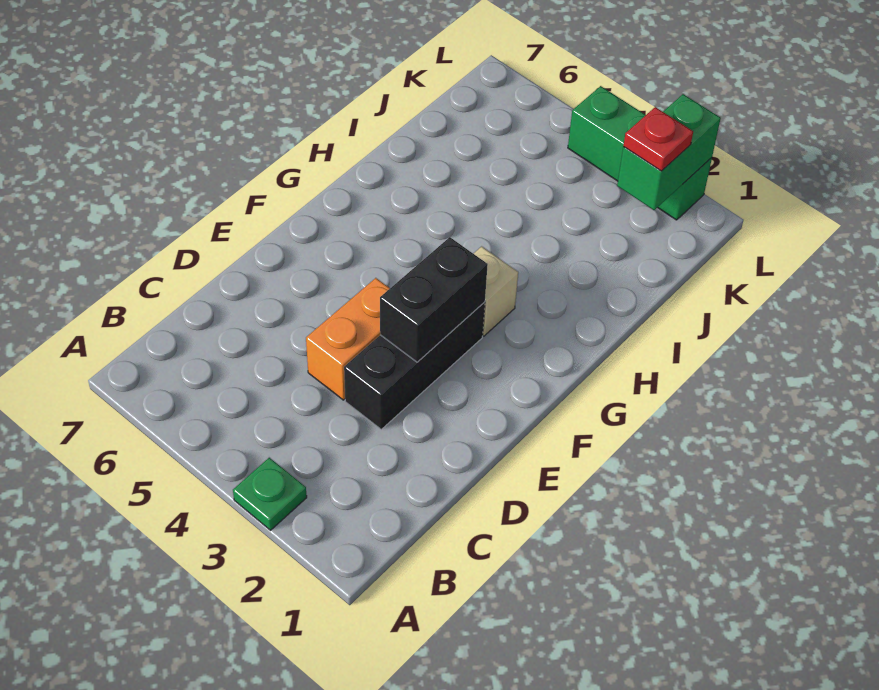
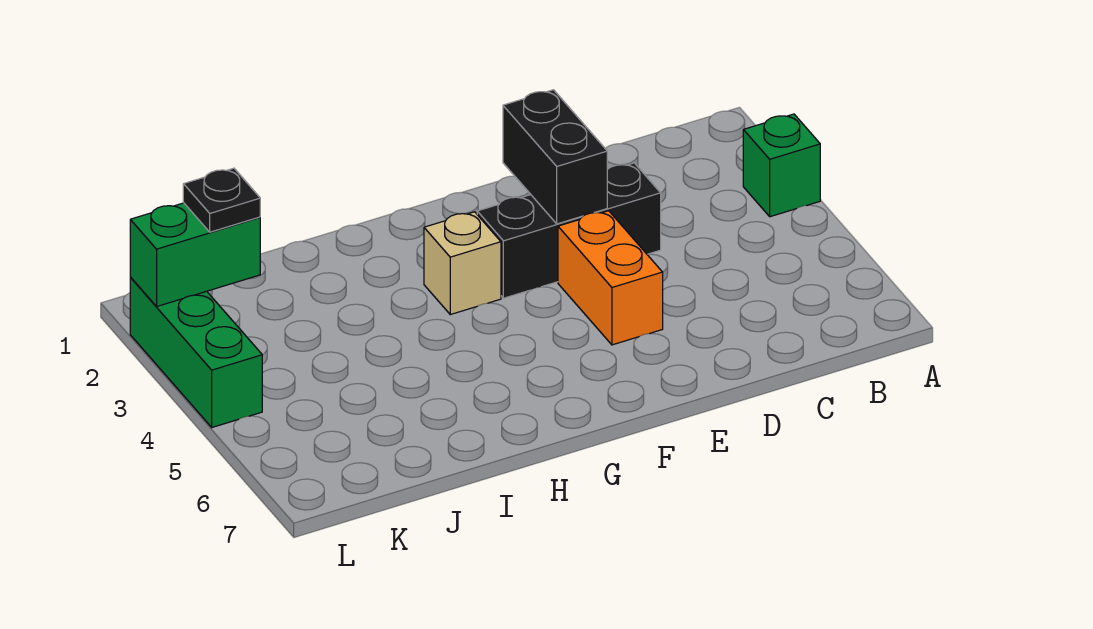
green plate A3 level 1 -> green brick A3 level 1
orange brick D4:E4 level 1 -> orange brick E4:E5 level 1
black brick E3:F3 level 2 -> black brick E2:E3 level 2
red plate K2 level 3 -> black plate K2 level 3

